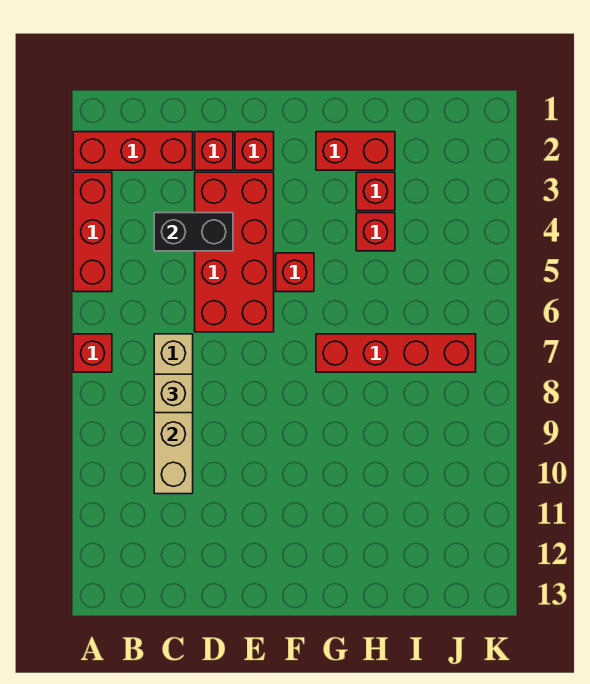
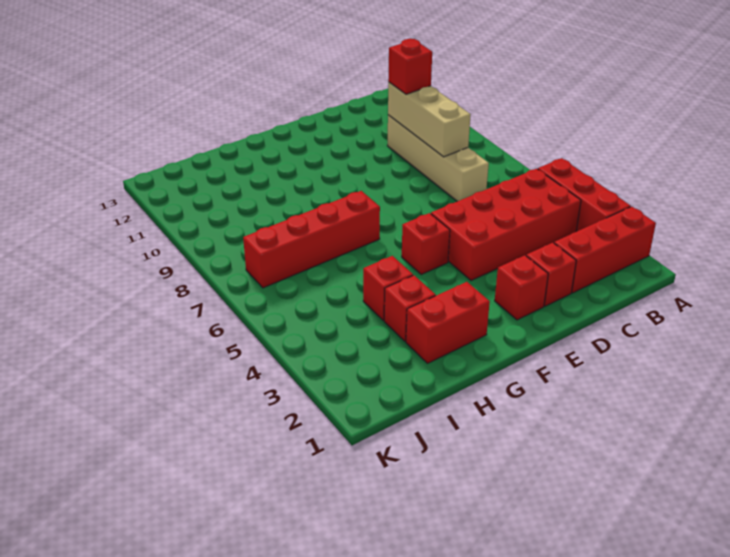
red brick A7 level 1 -> red brick C10 level 3
black brick C4:D4 level 2 -> none
tan brick C8 level 3 -> none
red brick D3:E6 level 1 -> red brick B4:E5 level 1

